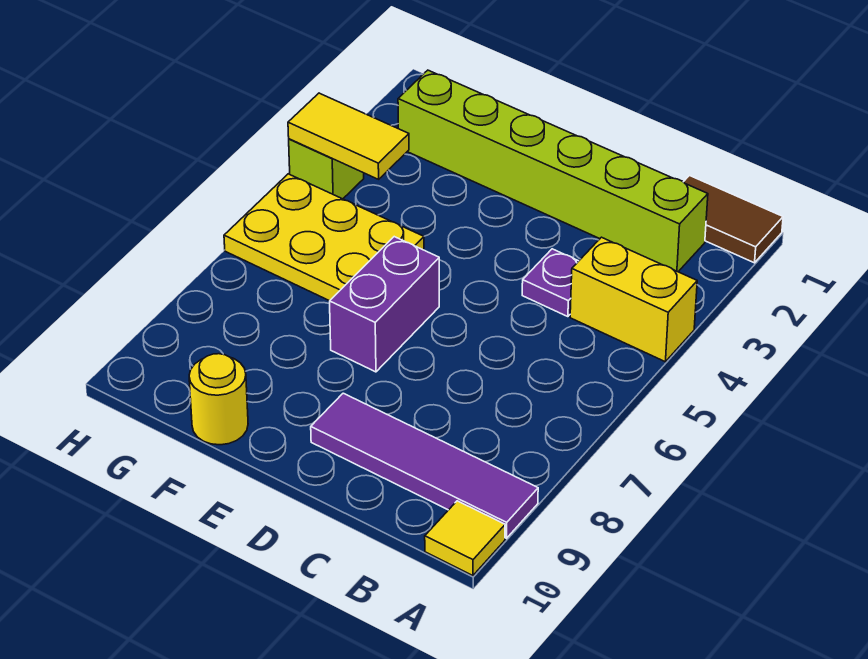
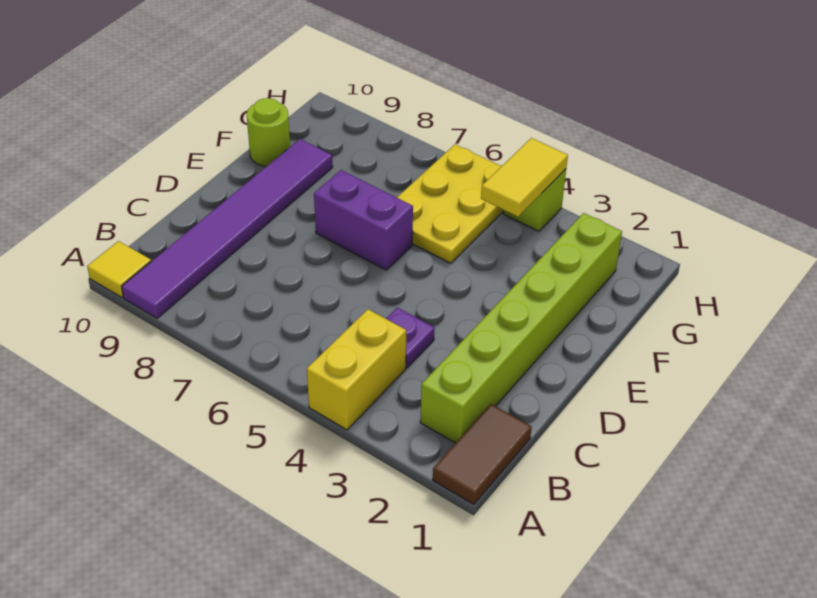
purple tile A9:D9 level 1 -> purple tile A9:F9 level 1
yellow round brick F10 level 1 -> lime round brick F10 level 1

